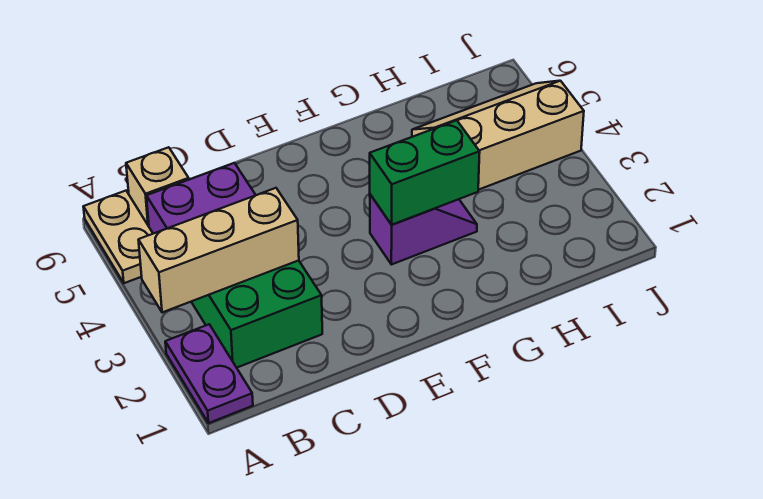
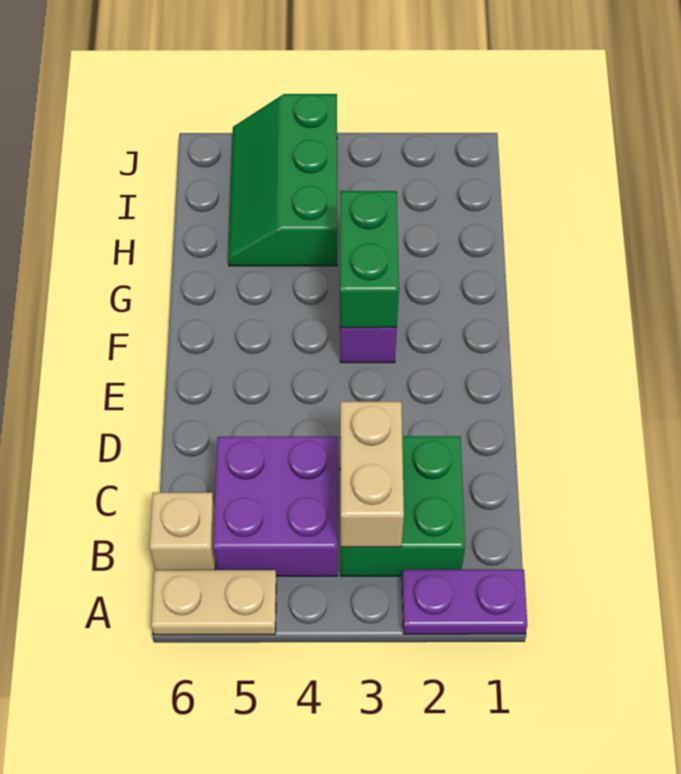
tan brick A3:C3 level 2 -> tan brick B3:C3 level 2
tan slope H4:J5 level 1 top 4 -> green slope H4:J5 level 1 top 4

